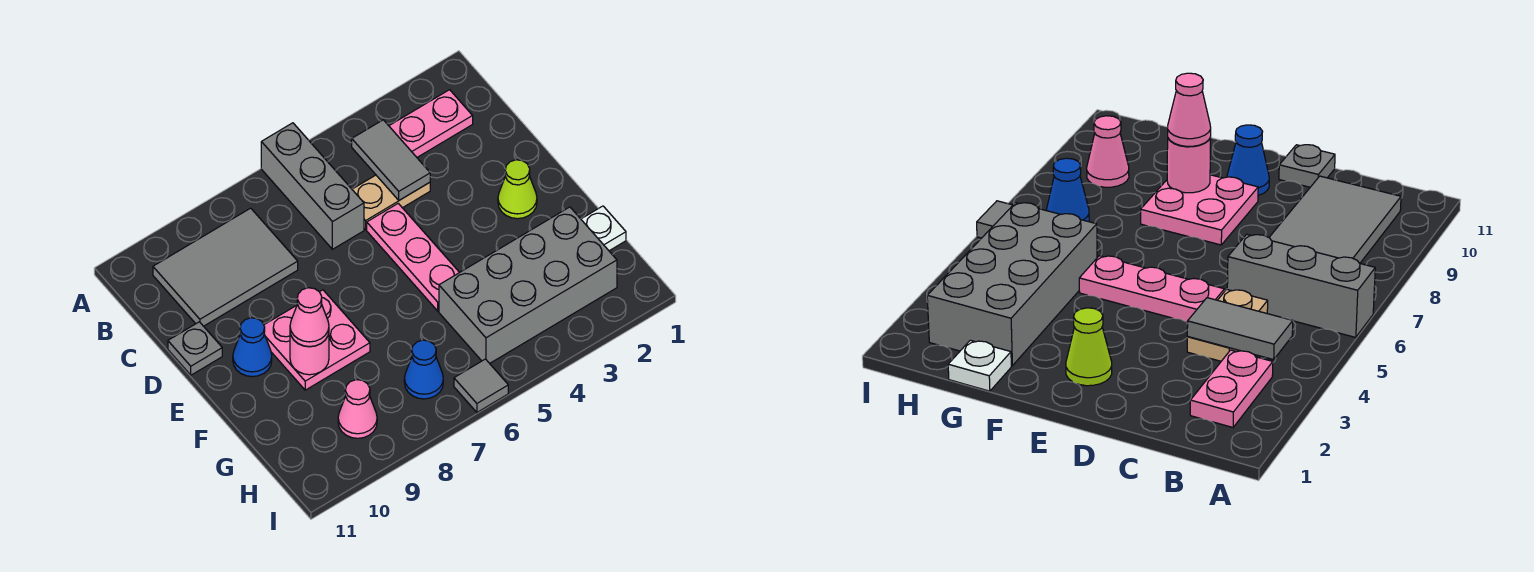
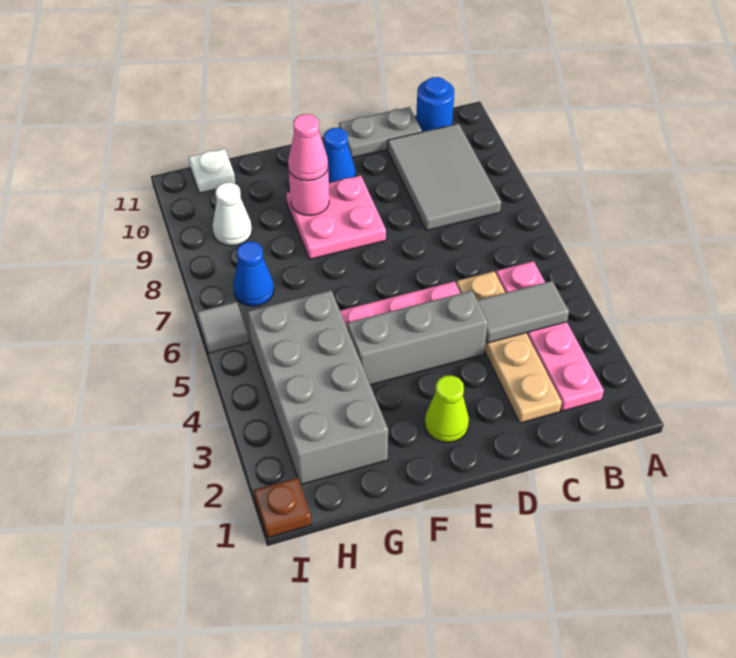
grey brick A6:C6 level 1 -> grey brick D4:F4 level 1
pink plate B2:B3 level 1 -> pink plate B2:B5 level 1
none -> blue round brick B11 level 1
tan plate C4:C5 level 1 -> tan plate C2:C5 level 1
grey plate D11 level 1 -> grey plate C11:D11 level 1
white plate G1 level 1 -> white plate H11 level 1
pink cone H9 level 1 -> white cone H9 level 1
none -> brown plate I1 level 1

